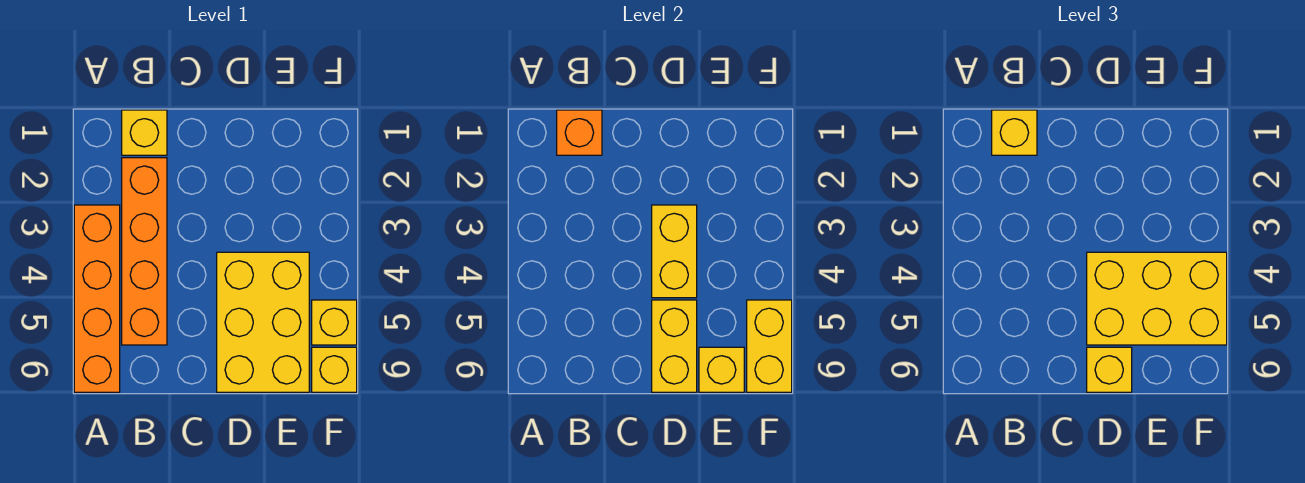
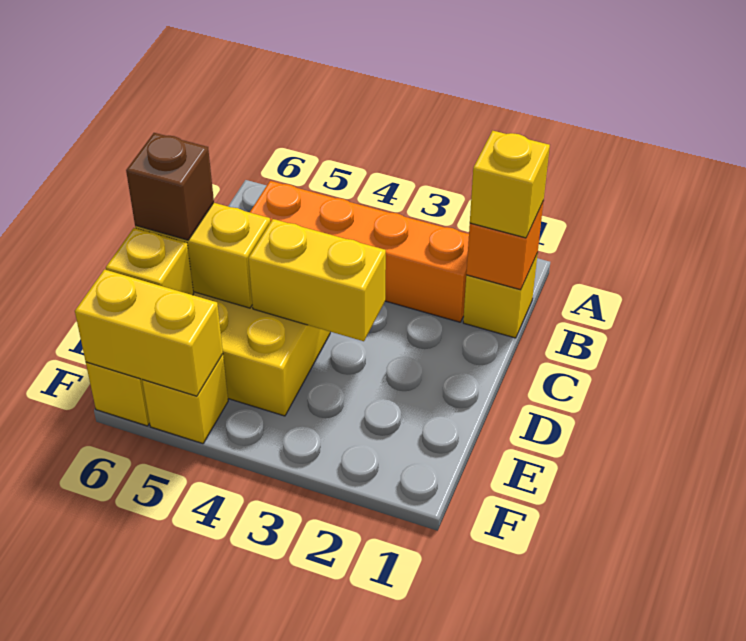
orange brick A3:A6 level 1 -> none
yellow brick D4:F5 level 3 -> none
yellow brick D6 level 3 -> brown brick D6 level 3

